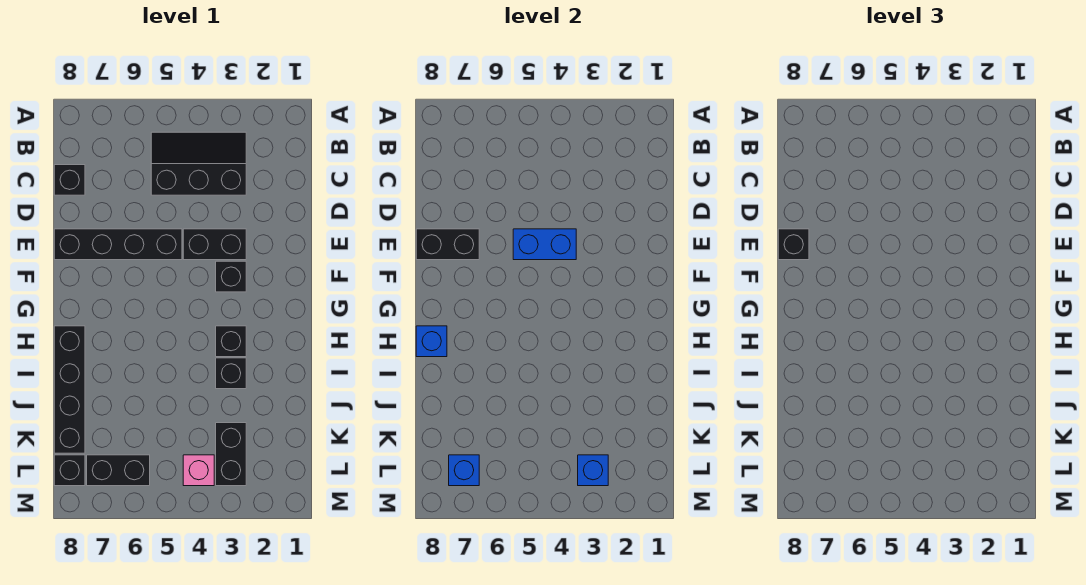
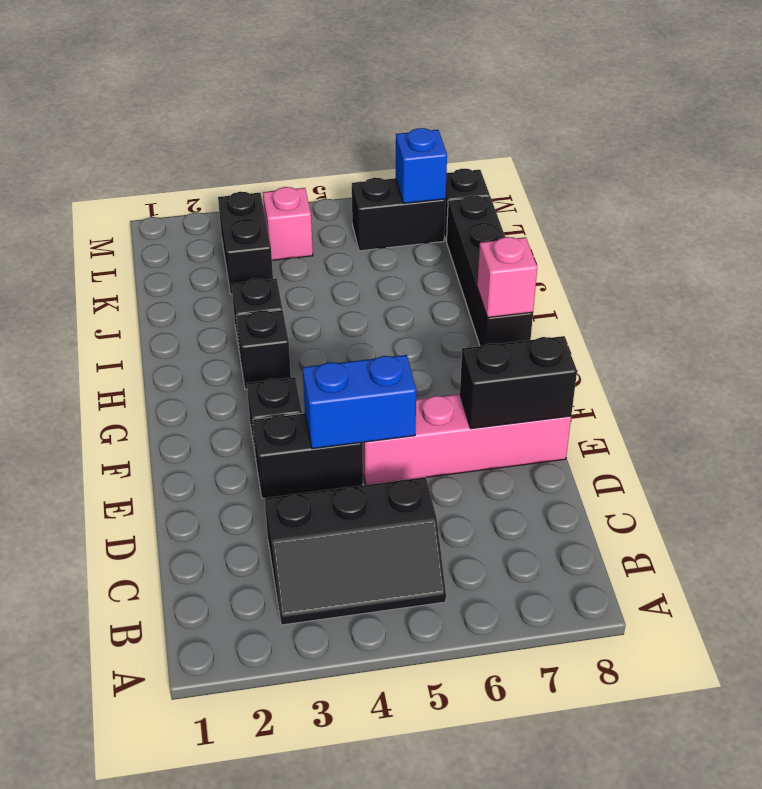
black brick C8 level 1 -> none
black brick E5:E8 level 1 -> pink brick E5:E8 level 1
black brick E8 level 3 -> none
blue brick H8 level 2 -> pink brick H8 level 2
blue brick L3 level 2 -> none

